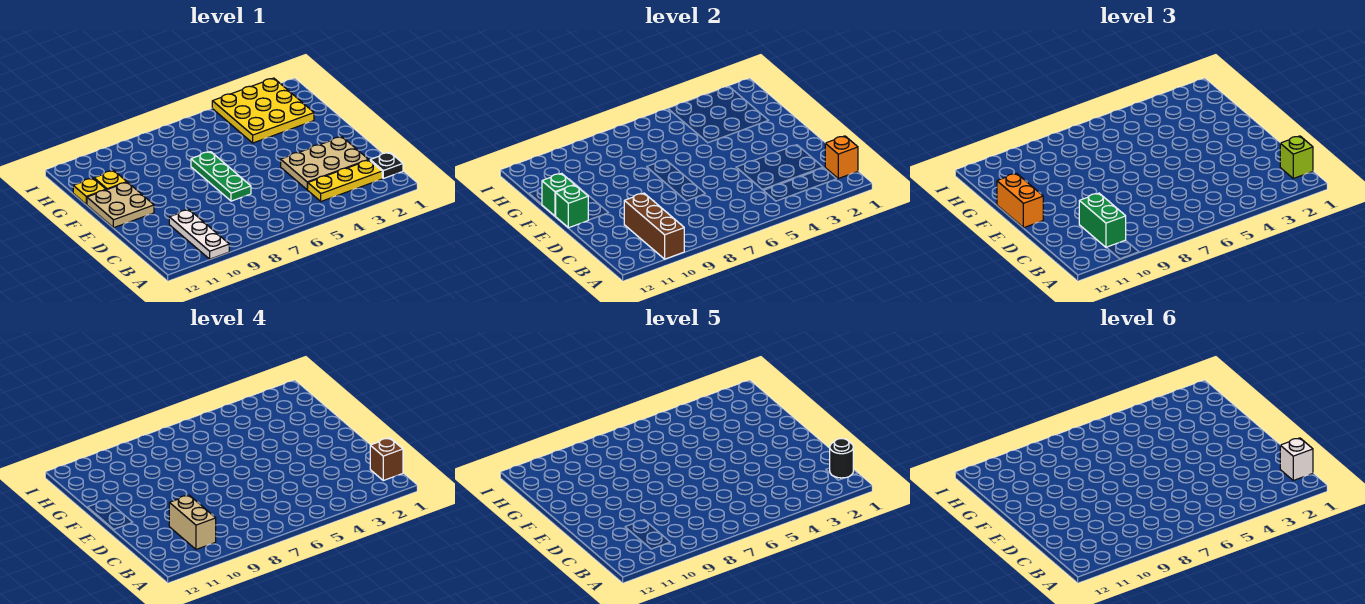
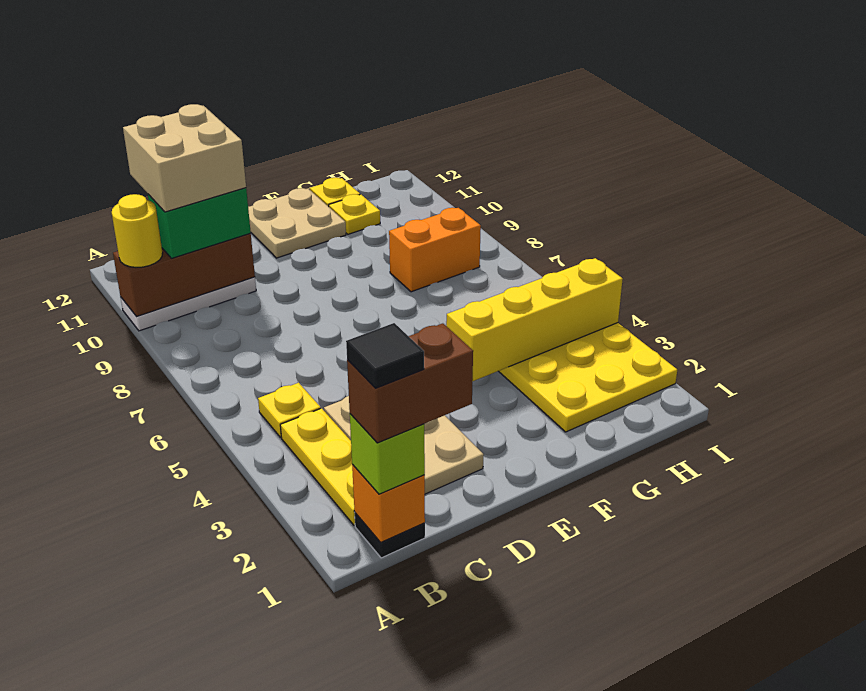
none -> yellow round brick A10 level 3
brown brick B1 level 4 -> brown brick B1:C1 level 4
black round brick B1 level 5 -> black tile B1 level 5
white brick B1 level 6 -> none
none -> yellow plate B5 level 1
tan brick B10:C10 level 4 -> tan brick B10:C11 level 4
green plate D7:F7 level 1 -> none
green brick E12 level 2 -> none
orange brick E12:F12 level 3 -> orange brick G8:H8 level 1
none -> yellow brick F4:I4 level 2
green brick F12 level 2 -> none

